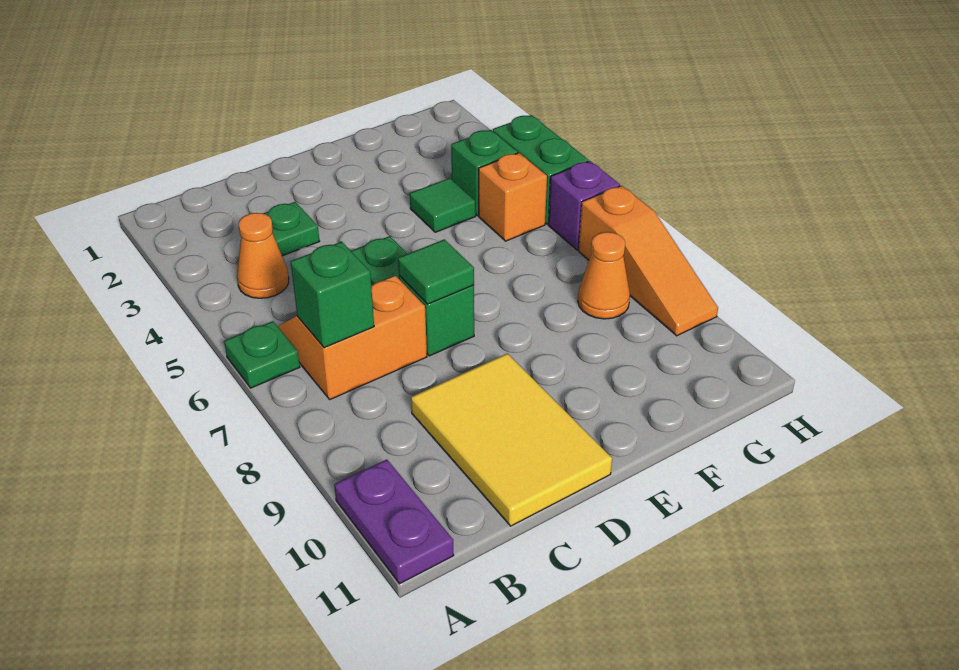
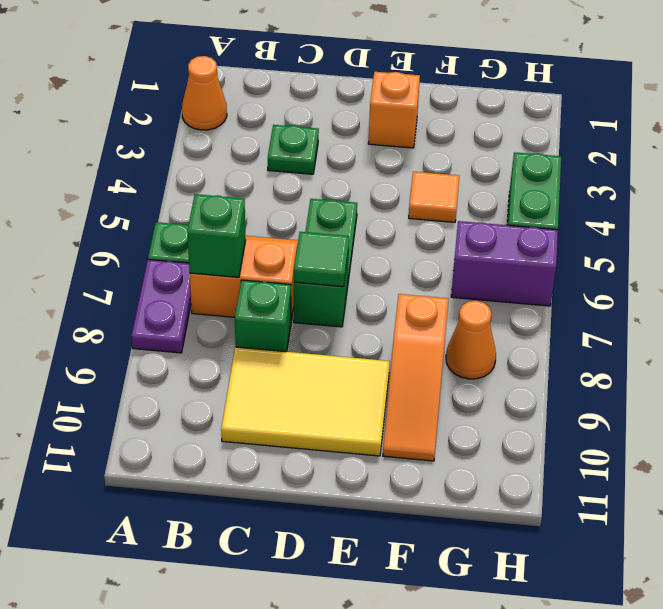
purple plate A10:A11 level 1 -> purple plate A7:A8 level 1
orange cone B4 level 1 -> orange cone A2 level 1
yellow tile C9:D11 level 1 -> yellow tile C9:E10 level 1
green tile F4 level 1 -> orange tile F4 level 1
green brick G4 level 1 -> green brick C8 level 1
orange brick G5 level 1 -> orange brick E2 level 1
purple brick H6 level 1 -> purple brick G6:H6 level 1
orange slope H7:H9 level 1 top 7 -> orange slope F8:F10 level 1 top 8

